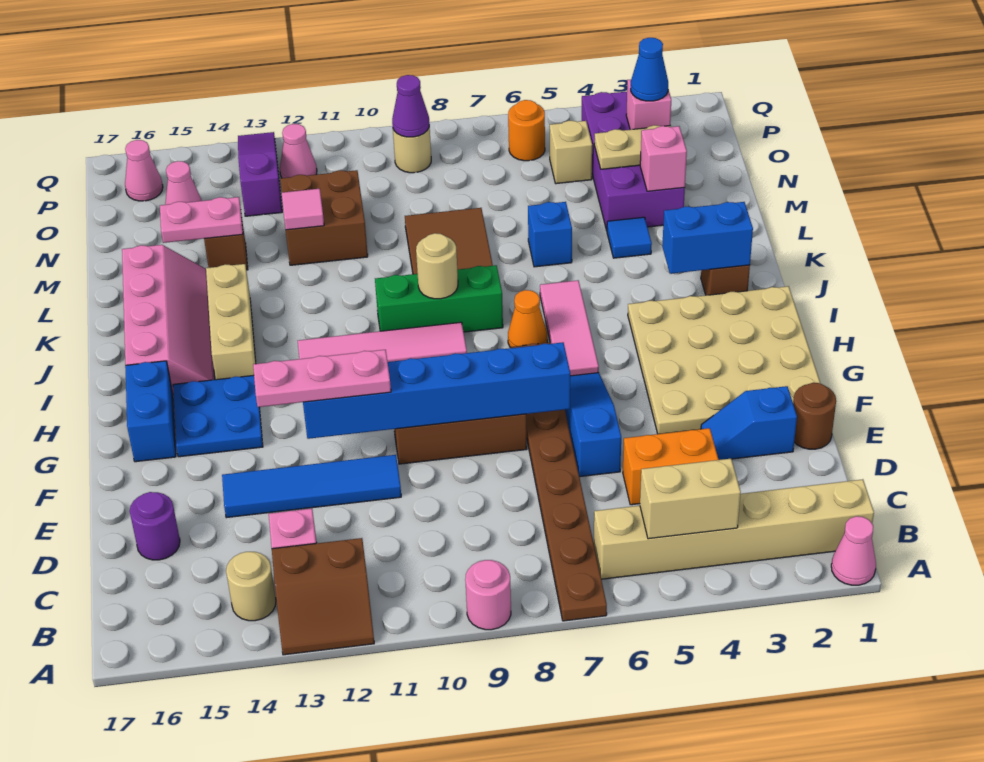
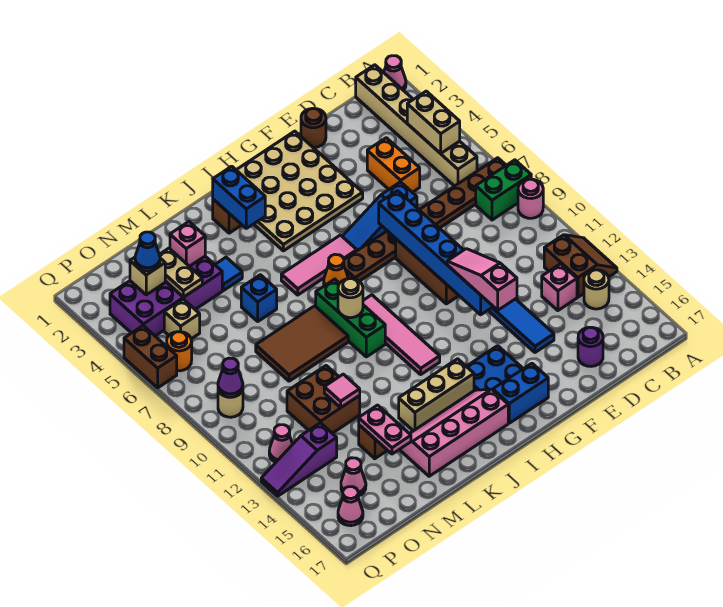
none -> green brick A8:B8 level 1
blue slope E2:E3 level 1 top 2 -> none
pink plate F11:F13 level 3 -> pink slope F11:F13 level 3 top 13
pink brick O3 level 2 -> tan brick O3 level 2
none -> brown brick Q5:Q6 level 1

